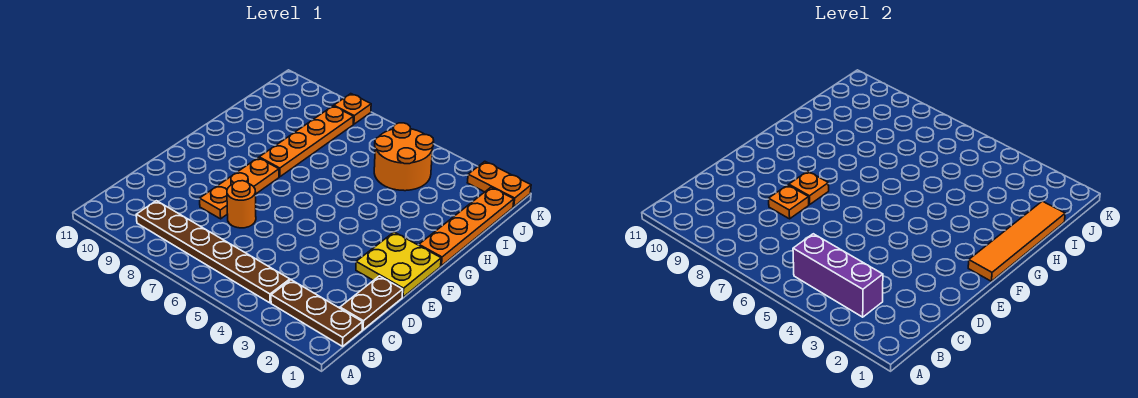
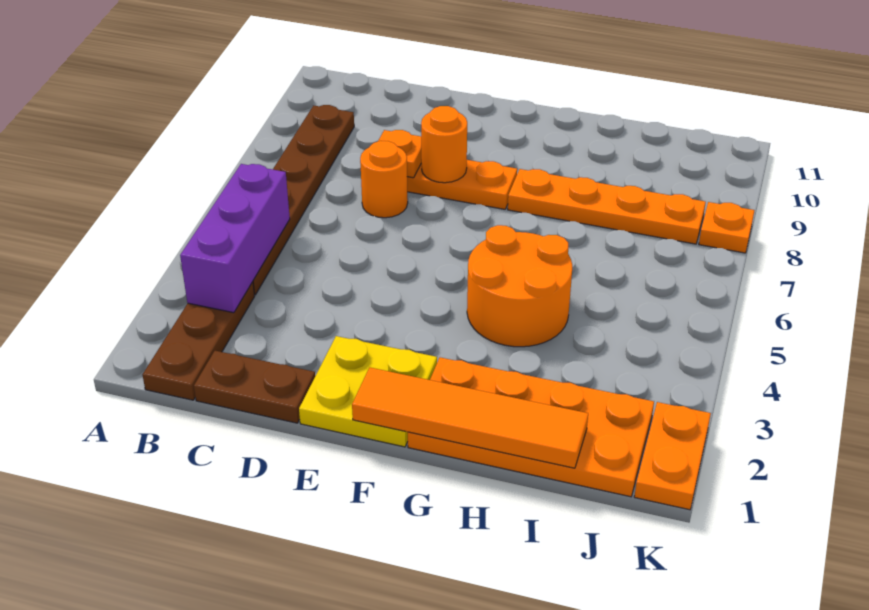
orange plate E8 level 2 -> orange round brick E8 level 2
orange plate G1:J1 level 1 -> orange plate G1:J2 level 1
orange round brick I4:J5 level 1 -> orange round brick G4:H5 level 1

